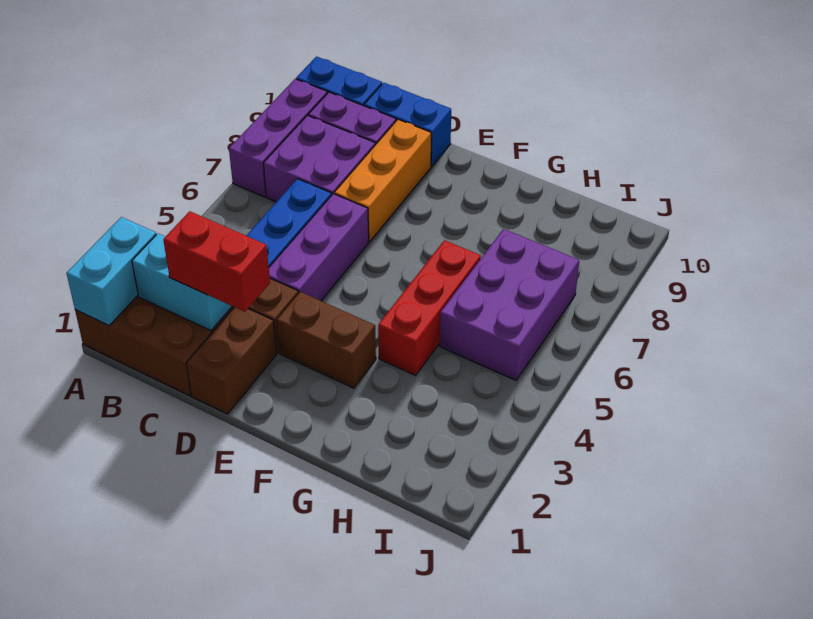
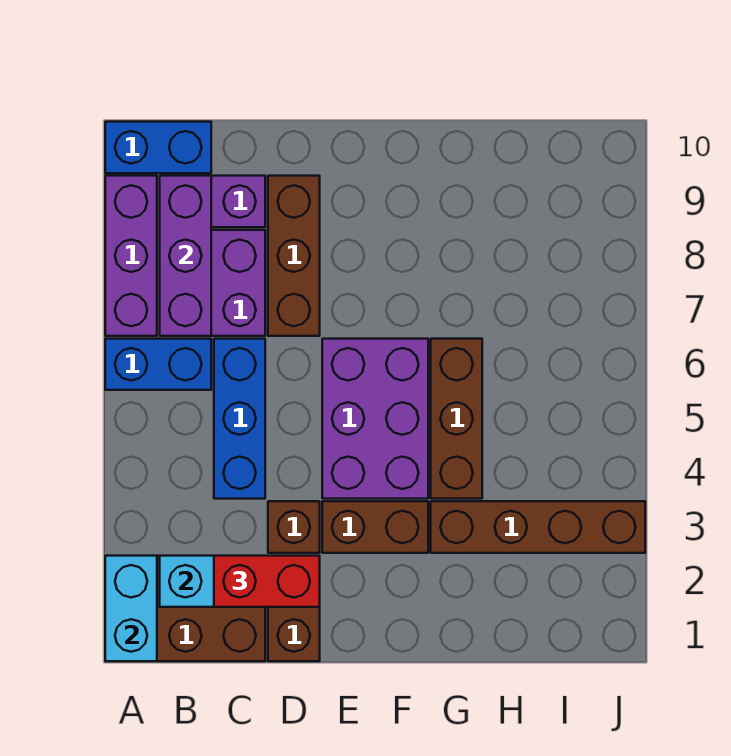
blue brick C10:D10 level 1 -> blue brick A6:B6 level 1
purple brick D4:D6 level 1 -> purple brick B7:B9 level 2
orange brick D7:D9 level 1 -> brown brick D7:D9 level 1
none -> brown brick G3:J3 level 1
red brick G4:G6 level 1 -> brown brick G4:G6 level 1
purple brick H5:I7 level 1 -> purple brick E4:F6 level 1

